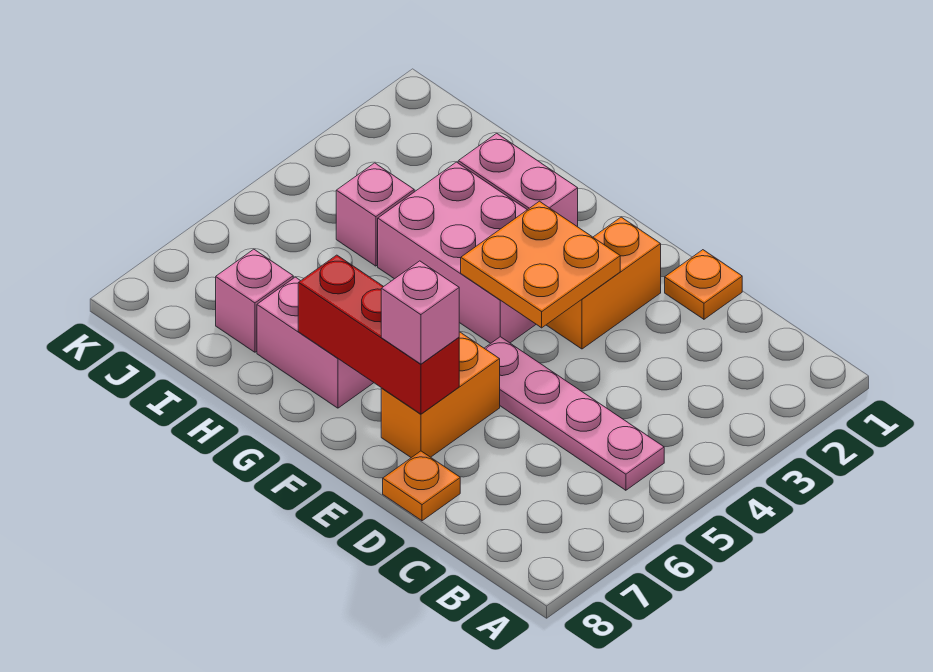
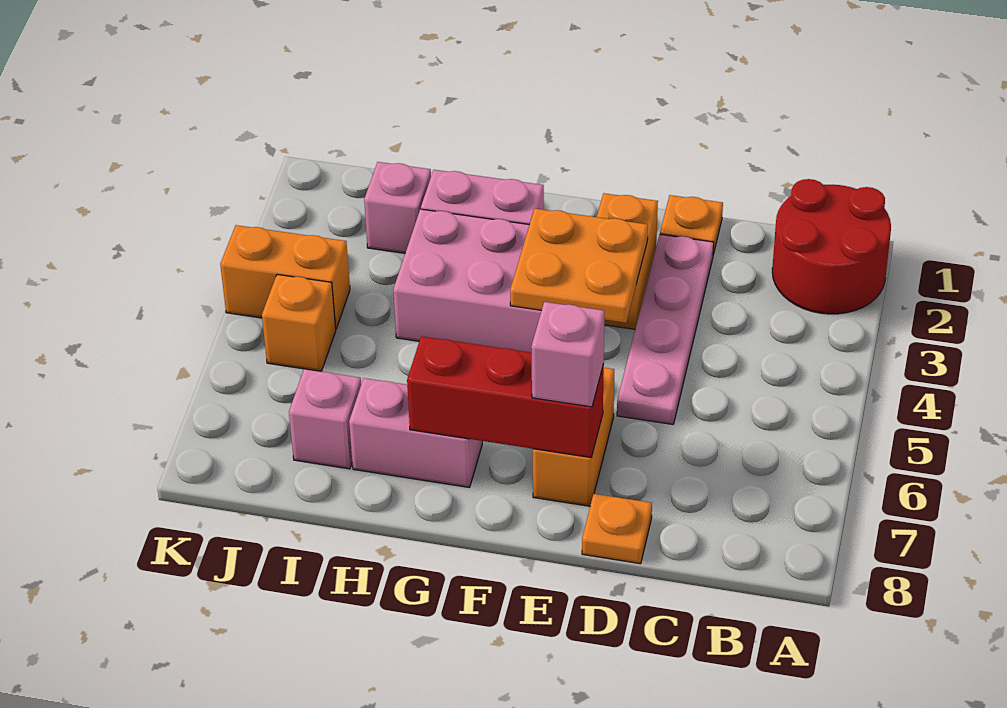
none -> red round brick A1:B2 level 1
pink plate B5:E5 level 1 -> pink plate D2:D5 level 1
pink brick I4 level 1 -> pink brick I2 level 1
none -> orange brick J4:K4 level 1
none -> orange brick J5 level 1

